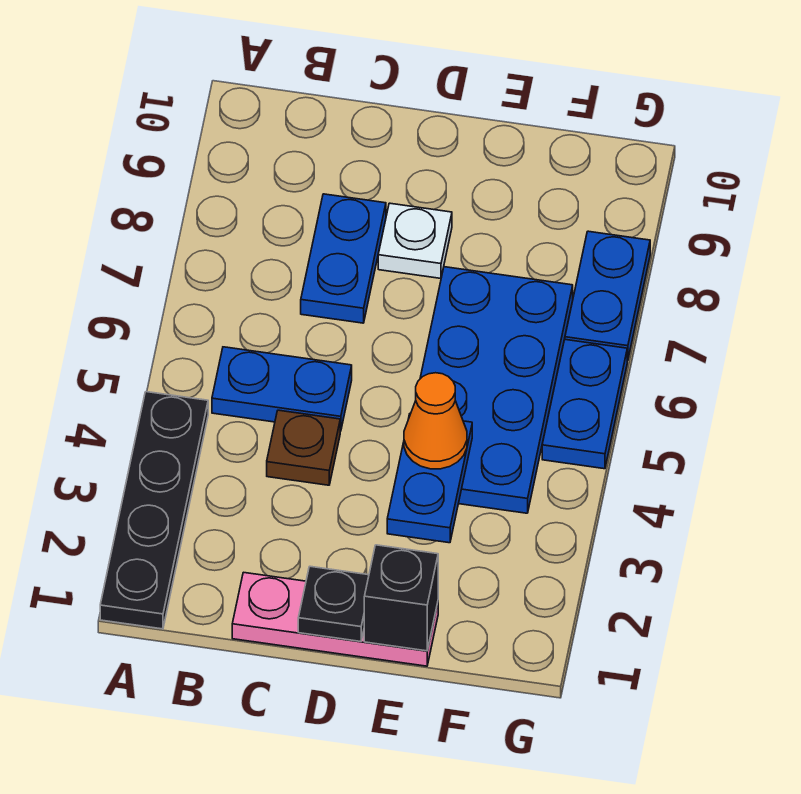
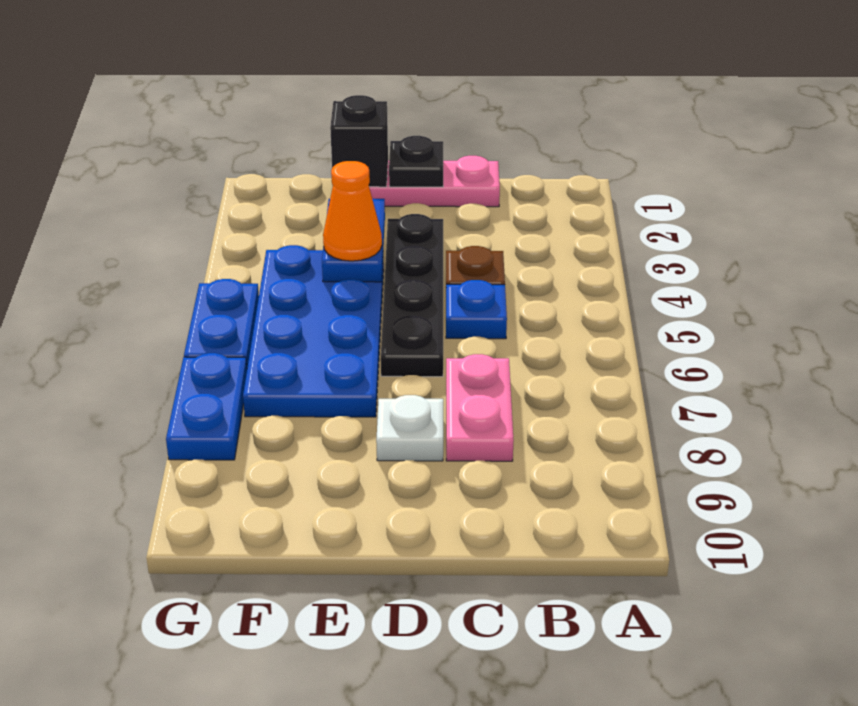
black plate A1:A4 level 1 -> black plate D3:D6 level 1
blue plate B5:C5 level 1 -> blue plate C5 level 1
blue plate C7:C8 level 1 -> pink plate C7:C8 level 1

